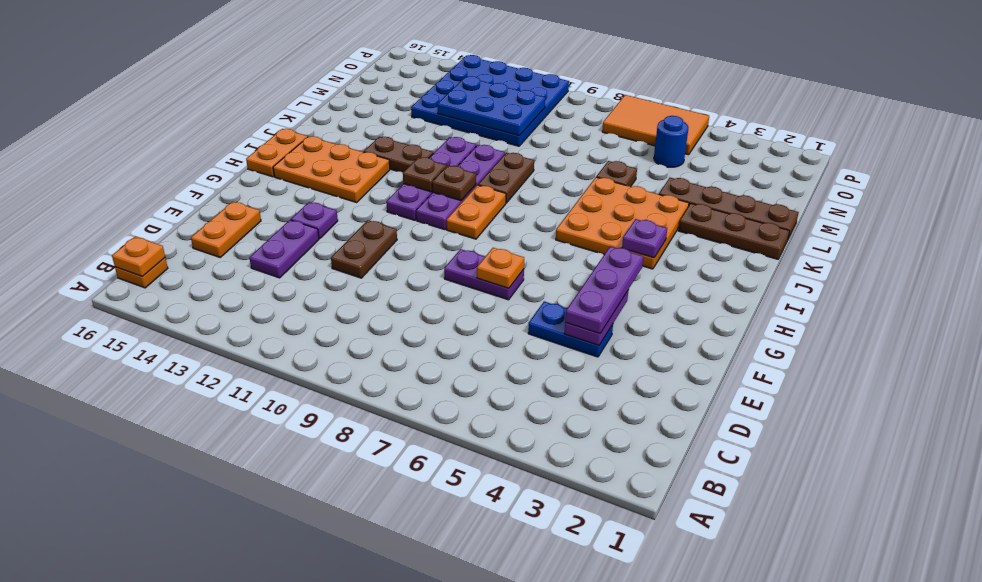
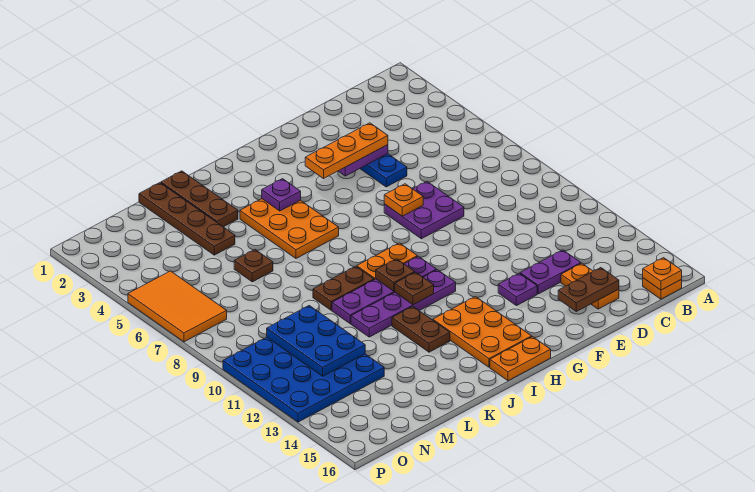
orange plate D15:E15 level 1 -> orange plate D14:D15 level 1
purple plate E4:G4 level 3 -> orange plate E4:G4 level 3
brown plate E11:F11 level 1 -> brown plate D15:E15 level 2
purple plate F7:F8 level 1 -> purple plate E7:F8 level 1
orange plate I4:K6 level 1 -> orange plate I4:J6 level 1
blue round brick N5 level 1 -> none

